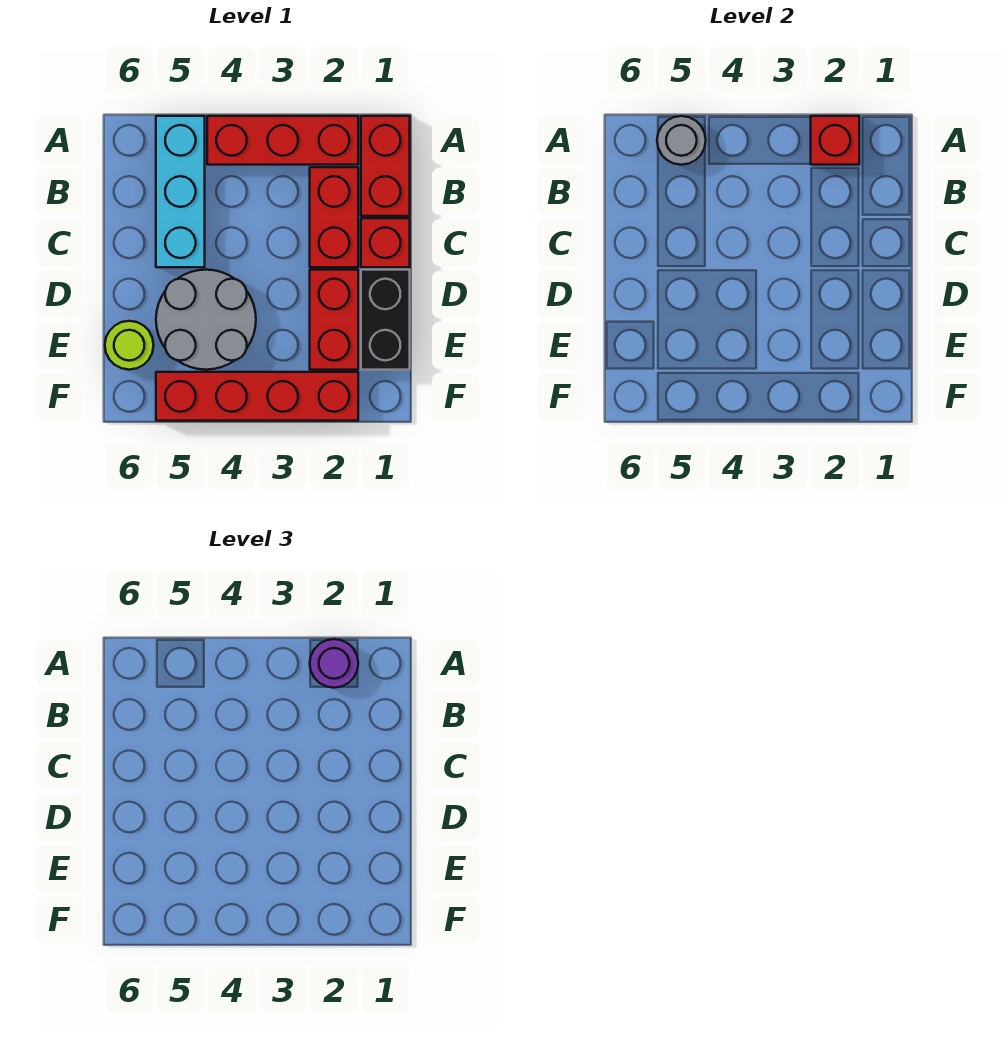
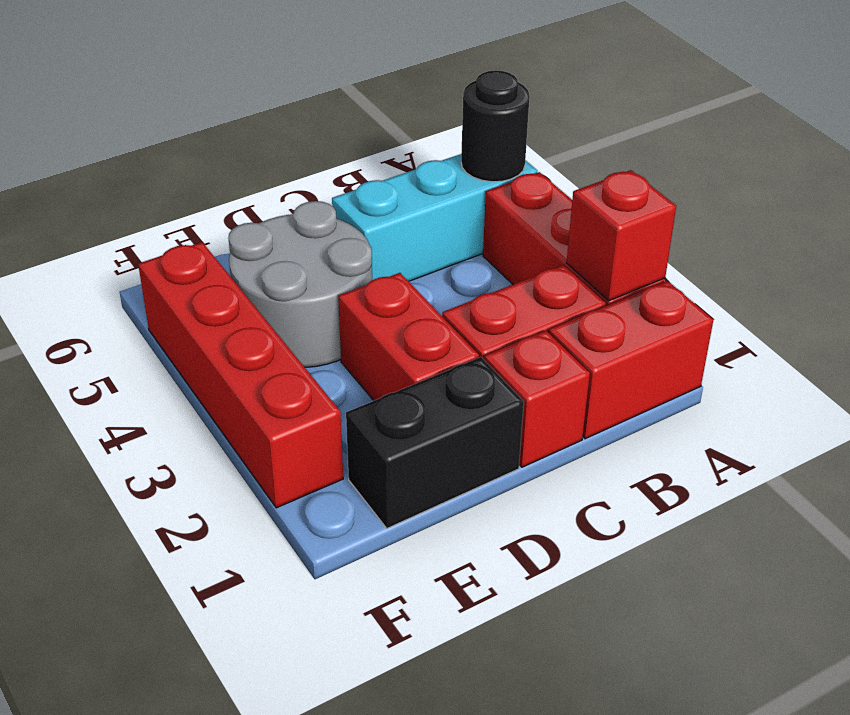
purple round brick A2 level 3 -> none
grey round brick A5 level 2 -> black round brick A5 level 2
red brick D2:E2 level 1 -> red brick D2:D3 level 1
lime round brick E6 level 1 -> none

